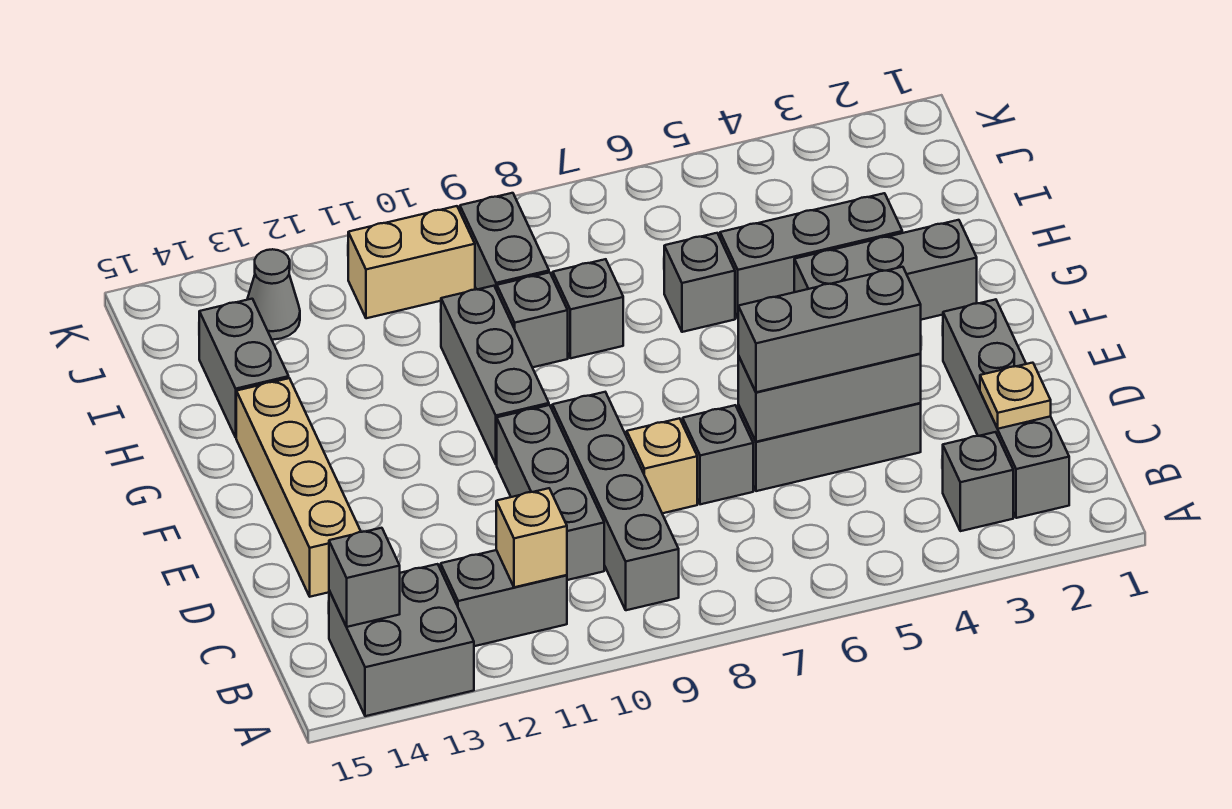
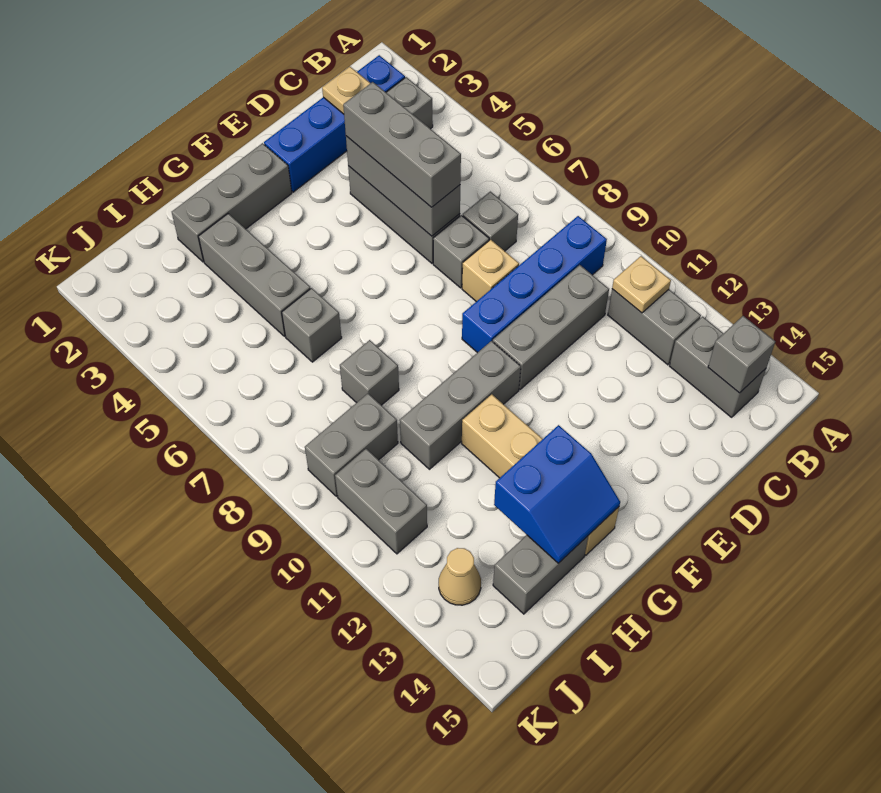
grey brick A13:B14 level 1 -> grey brick B13:B14 level 1
grey brick B2:E2 level 1 -> blue brick B2:E2 level 1
grey brick B9:E9 level 1 -> blue brick B9:E9 level 1
tan brick B11 level 2 -> tan plate B11 level 2
tan brick D14:G14 level 1 -> tan brick G11:G14 level 1
grey brick G2:G4 level 1 -> grey brick F2:H2 level 1
none -> blue slope G13:H14 level 2 top 13
grey brick H9 level 1 -> grey brick C7 level 1
tan brick J10:J11 level 1 -> grey brick J10:J11 level 1
grey cone J13 level 1 -> tan cone J13 level 1

